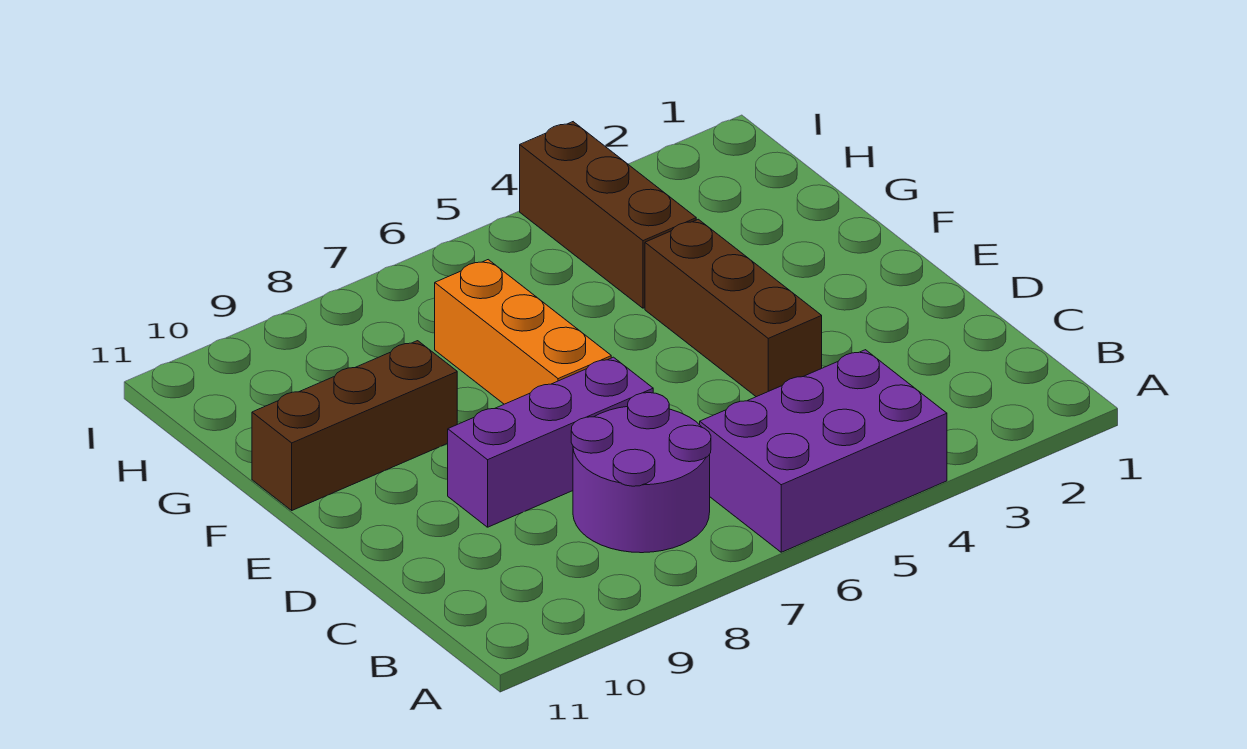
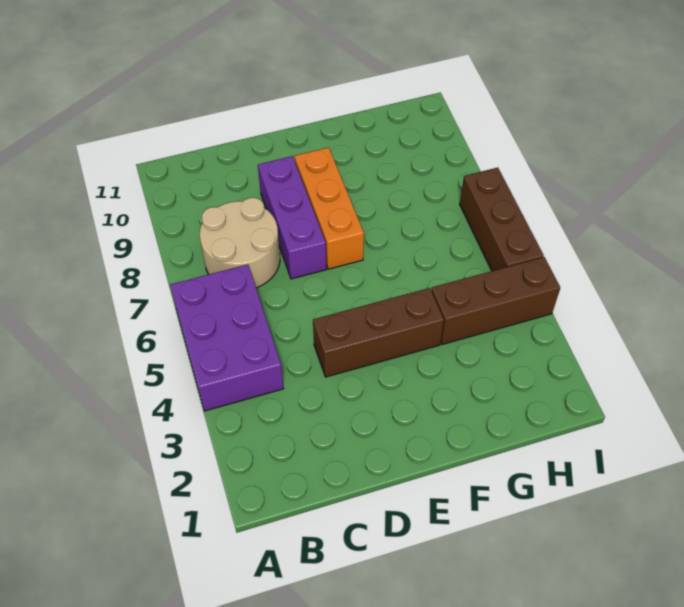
purple round brick B7:C8 level 1 -> tan round brick B7:C8 level 1
orange brick E7:G7 level 1 -> orange brick E7:E9 level 1
brown brick F9:F11 level 1 -> brown brick I5:I7 level 1

